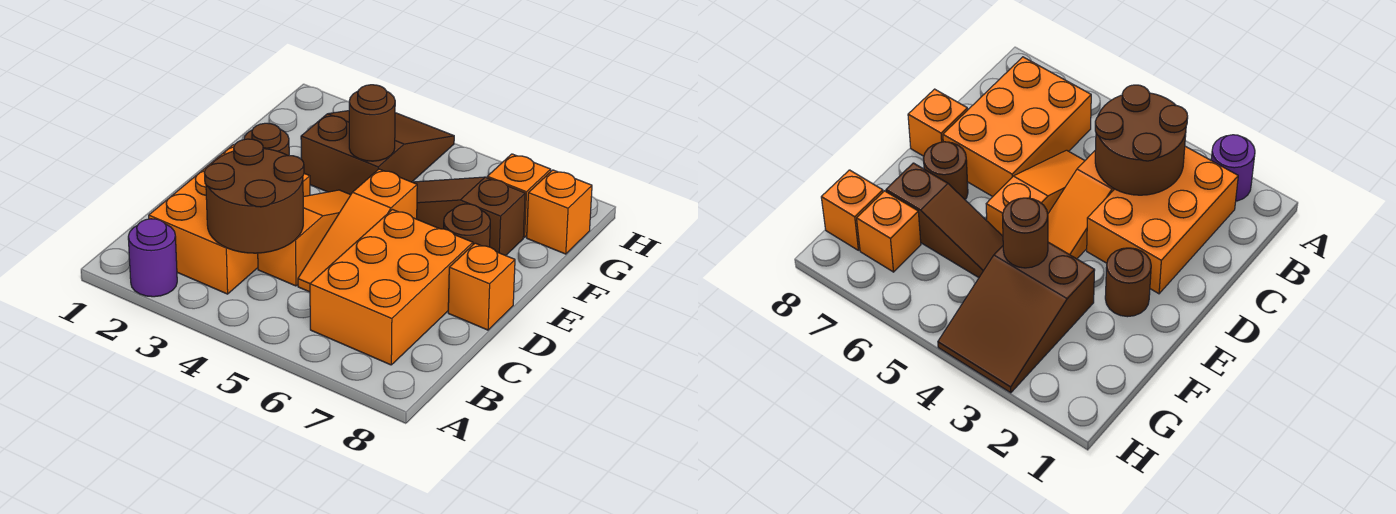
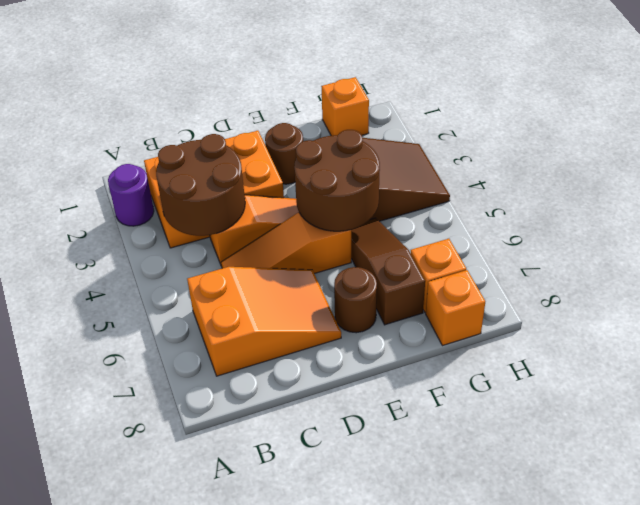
orange brick B6:D7 level 1 -> orange slope B6:D7 level 1 top B
orange brick D8 level 1 -> orange brick G1 level 1
brown round brick F4 level 2 -> brown round brick E4:F5 level 2

